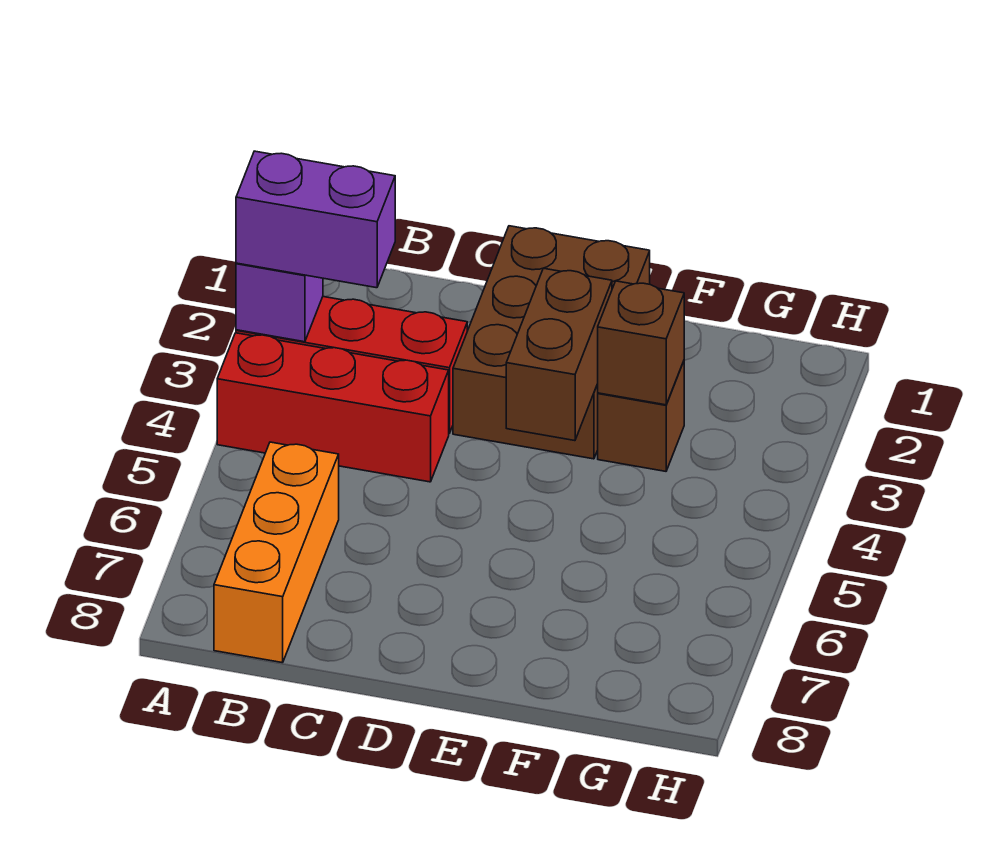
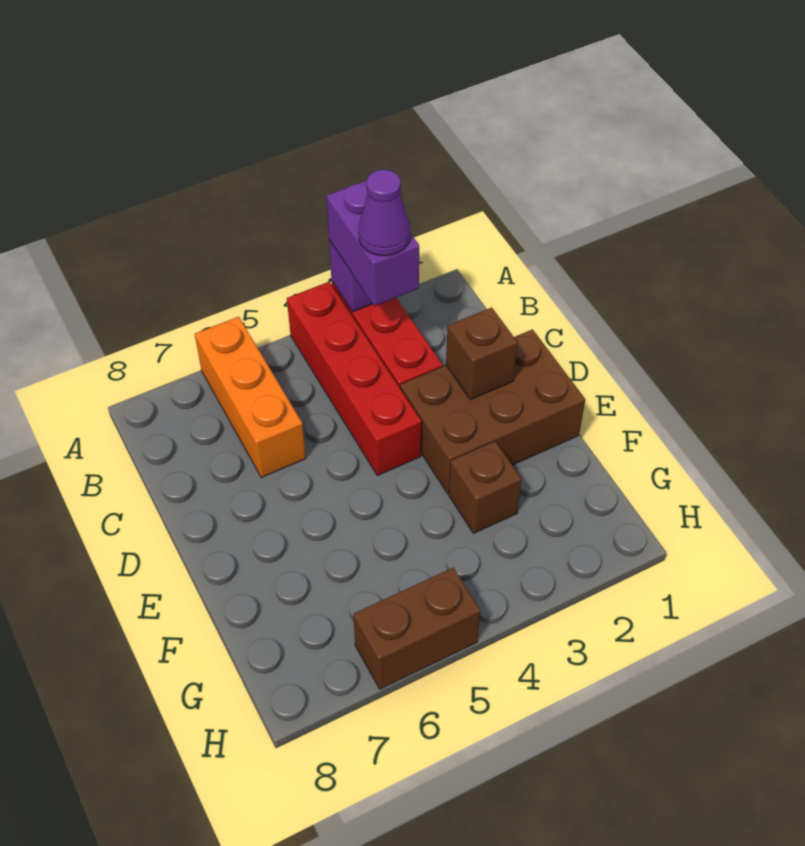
red brick A4:C4 level 1 -> red brick A4:D4 level 1
none -> purple cone B3 level 4
orange brick B6:B8 level 1 -> orange brick A6:C6 level 1
brown brick E3:E4 level 2 -> brown brick H5:H6 level 1
brown brick F3 level 2 -> brown brick D2 level 2

